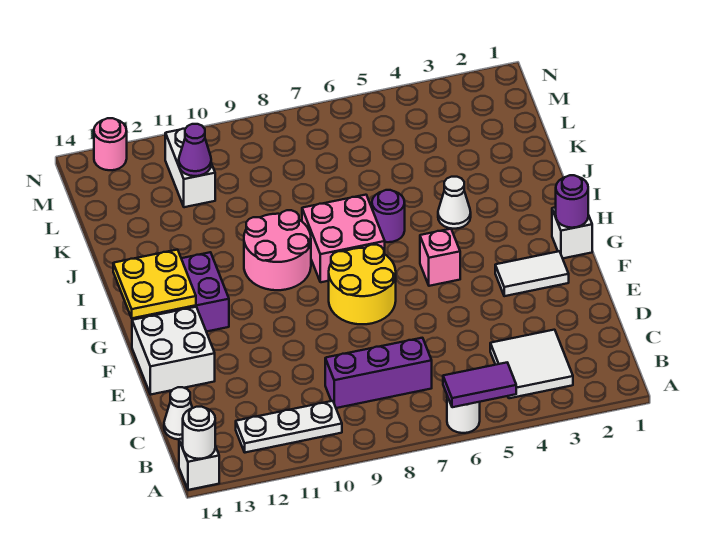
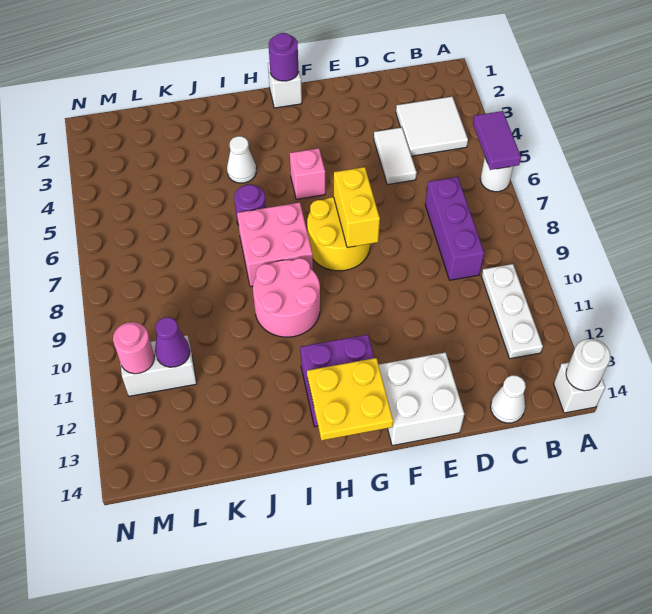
white tile F2:F3 level 1 -> white tile D4:D5 level 1
none -> yellow brick F7:F8 level 2
pink round brick N13 level 1 -> pink round brick M11 level 2

